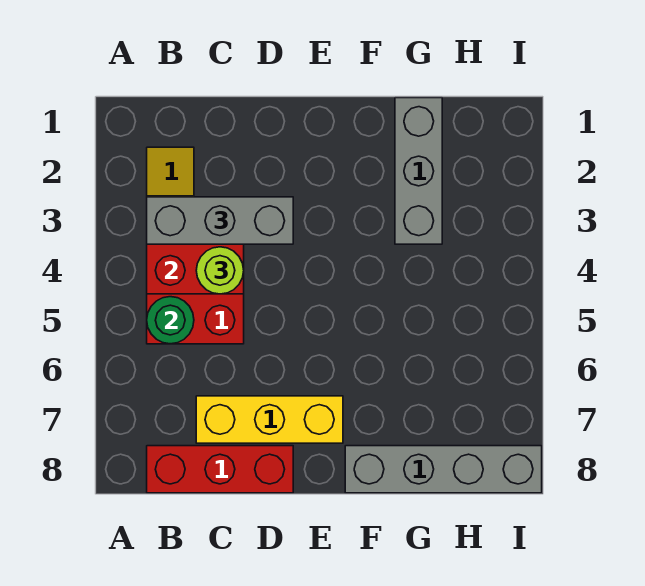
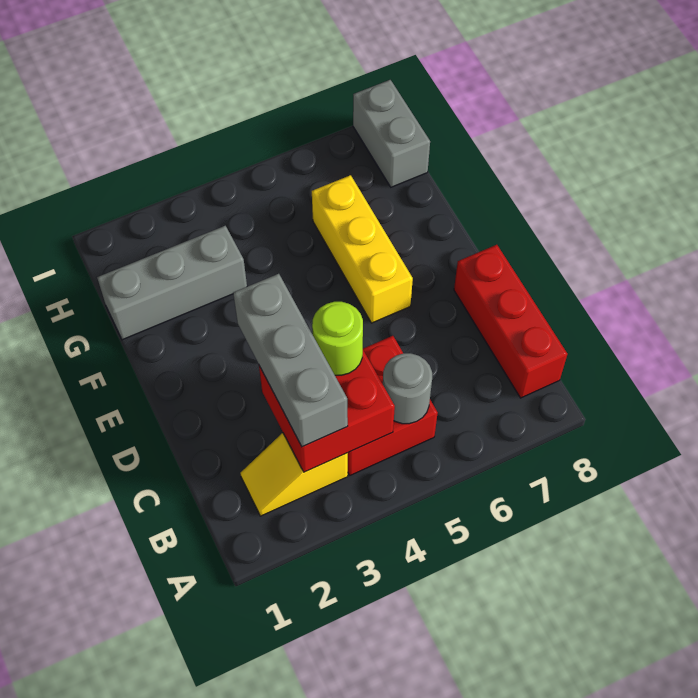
green round brick B5 level 2 -> grey round brick B5 level 2
yellow brick C7:E7 level 1 -> yellow brick E6:G6 level 1
grey brick F8:I8 level 1 -> grey brick H8:I8 level 1

